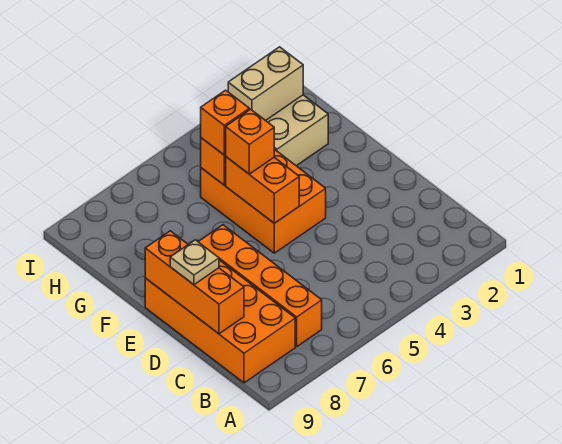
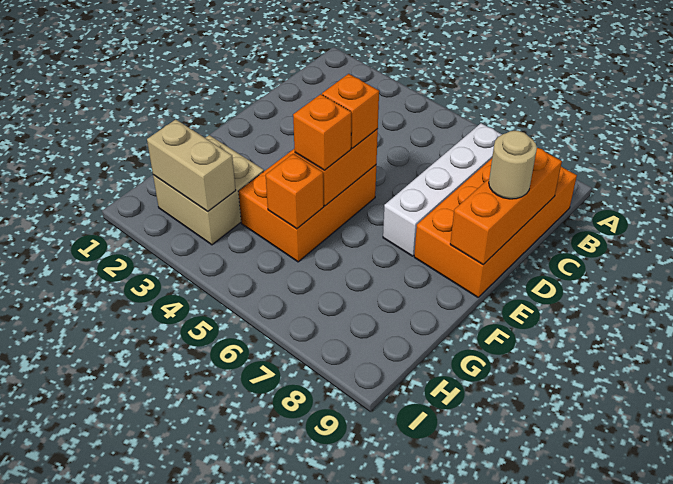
orange brick B7:E7 level 1 -> white brick B7:E7 level 1
tan plate D9 level 3 -> tan round brick D9 level 3
orange brick G5 level 3 -> orange brick E5 level 3

